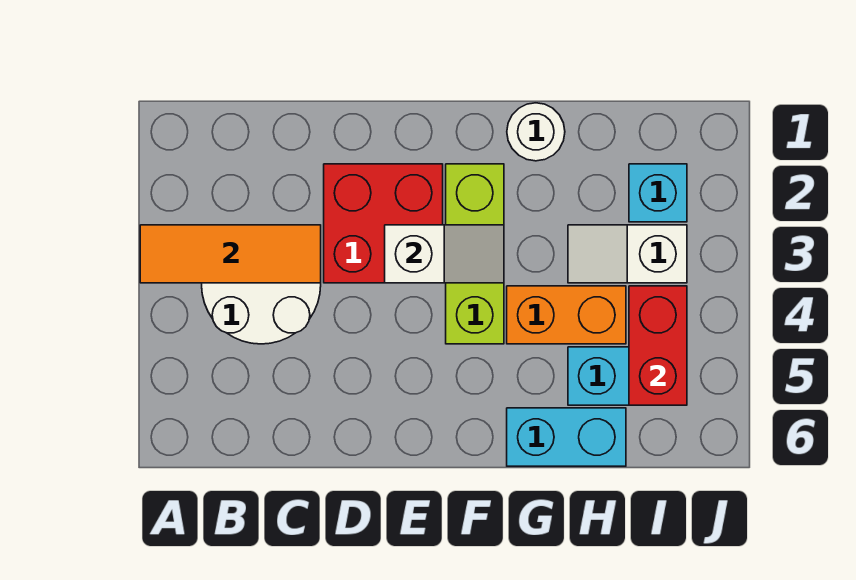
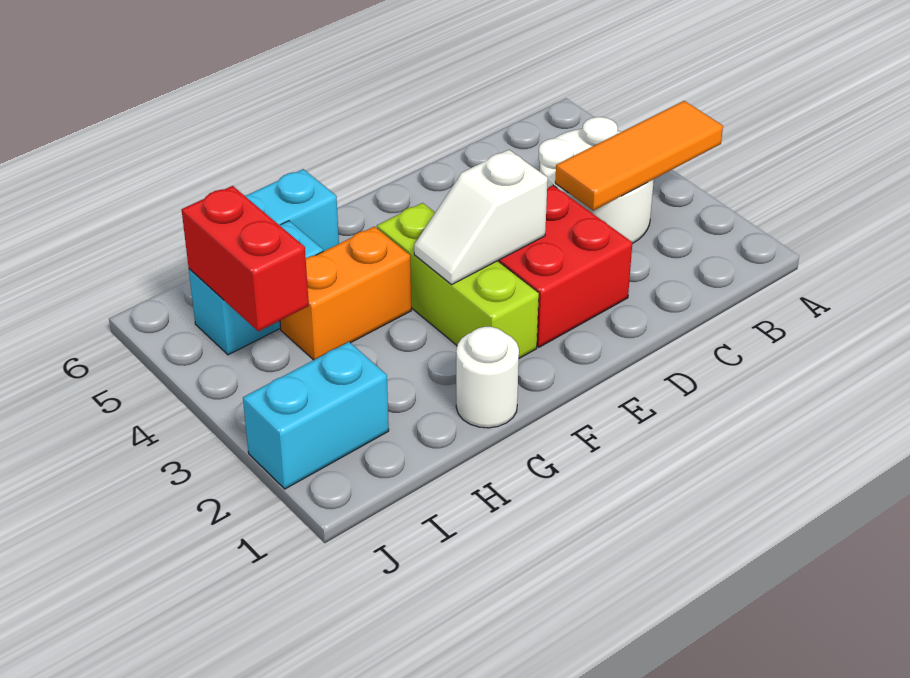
white slope H3:I3 level 1 top I -> none
cyan brick I2 level 1 -> cyan brick I2:J2 level 1

